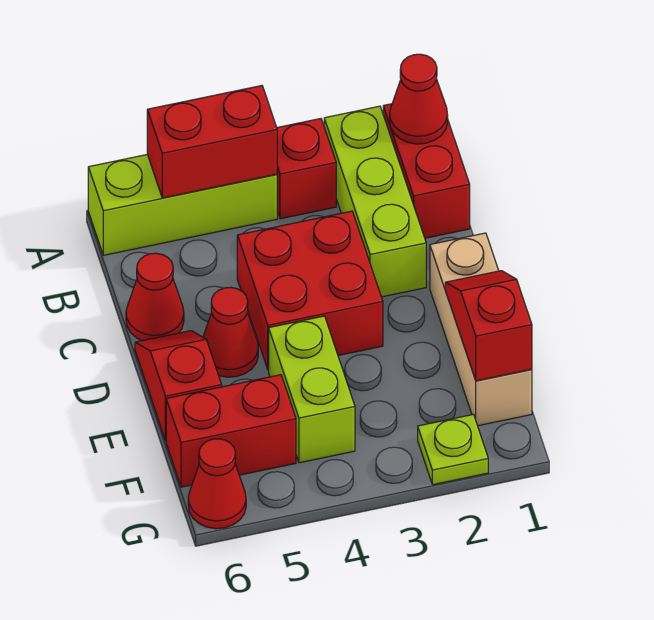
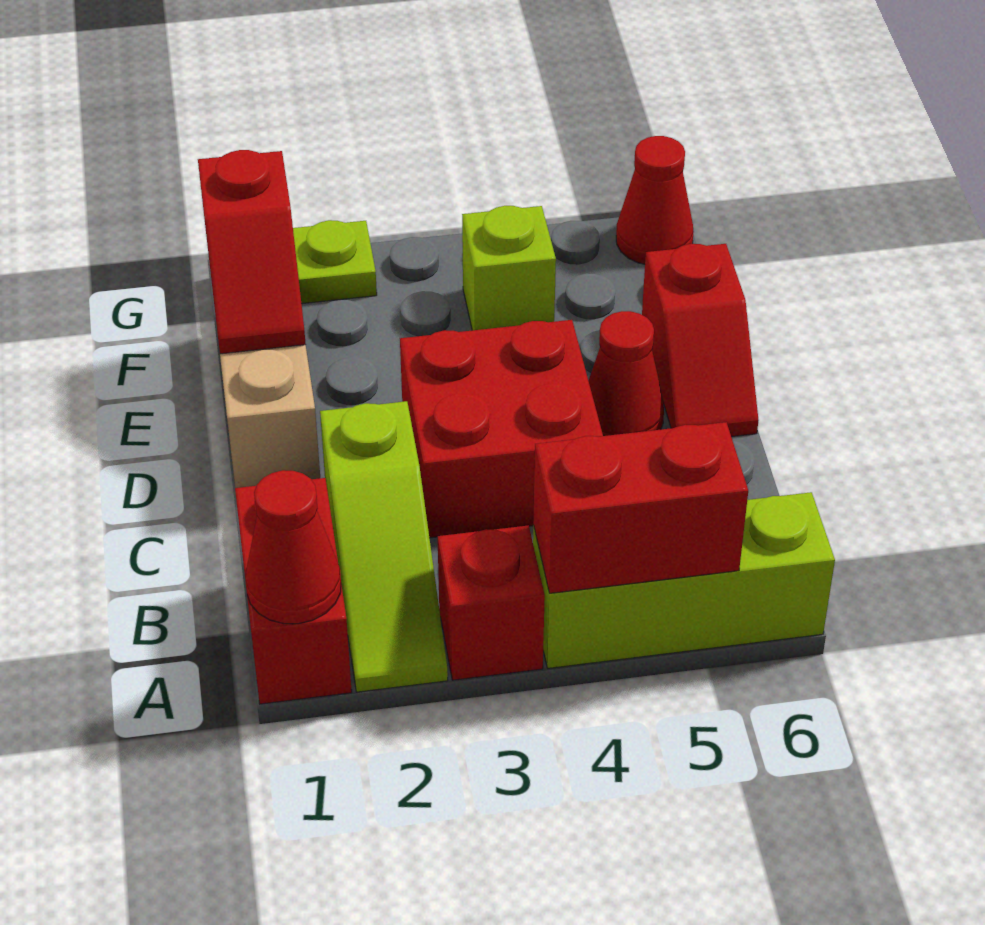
lime brick A2:C2 level 1 -> lime slope A2:C2 level 1 top C
red cone C6 level 1 -> none
lime brick E4:F4 level 1 -> lime brick F4 level 1
red brick F5:F6 level 1 -> none

